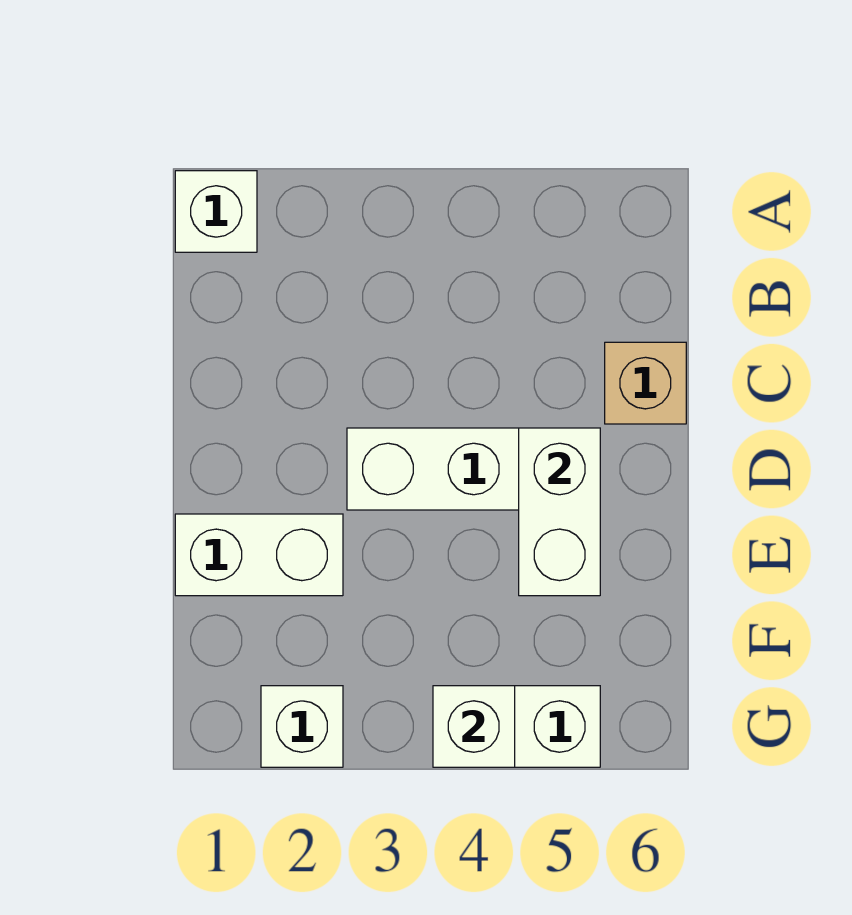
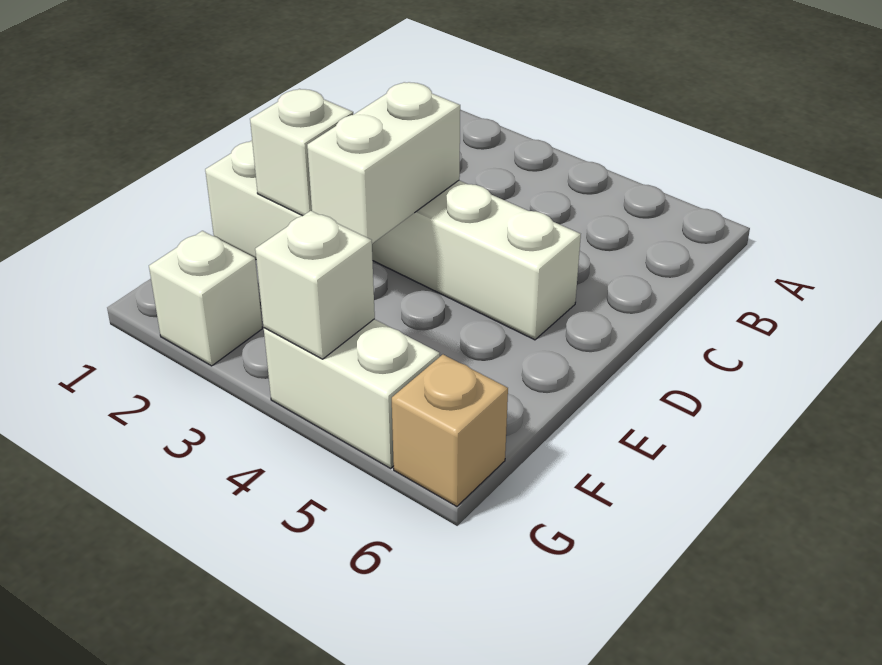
white brick A1 level 1 -> white brick E2 level 2
tan brick C6 level 1 -> tan brick G6 level 1
white brick D5:E5 level 2 -> white brick D3:E3 level 2

